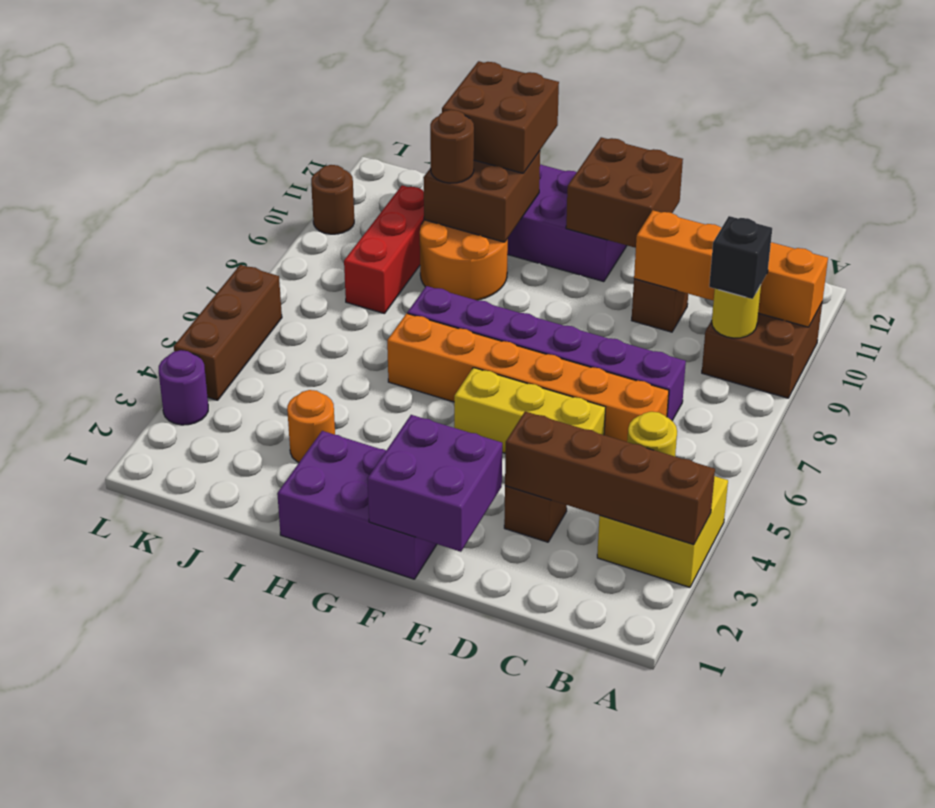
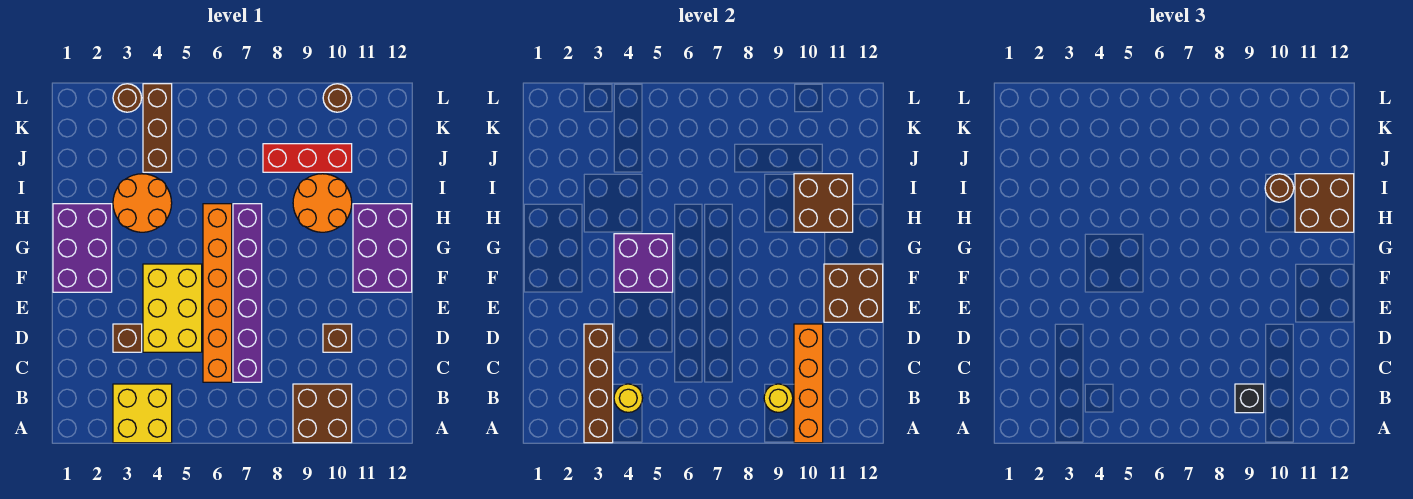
yellow brick D5:F5 level 1 -> yellow brick D4:F5 level 1
purple brick E1:F2 level 2 -> purple brick F4:G5 level 2
orange round brick I3 level 1 -> orange round brick H3:I4 level 1
purple round brick L3 level 1 -> brown round brick L3 level 1
brown brick L4:L6 level 1 -> brown brick J4:L4 level 1

